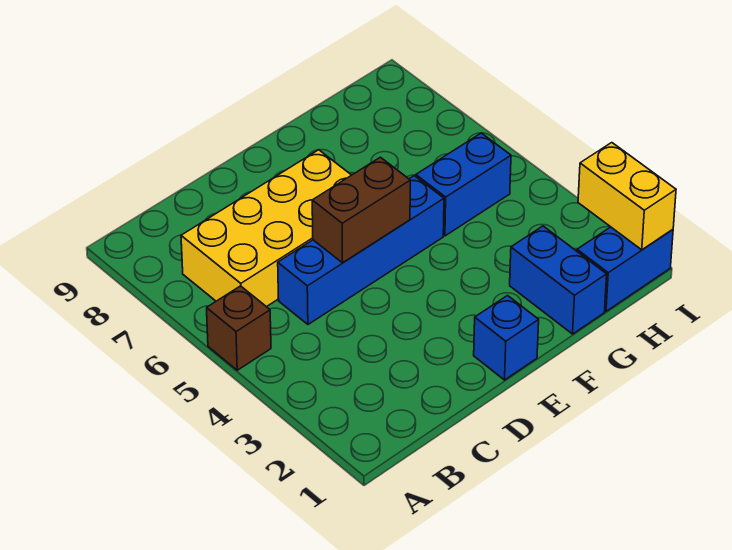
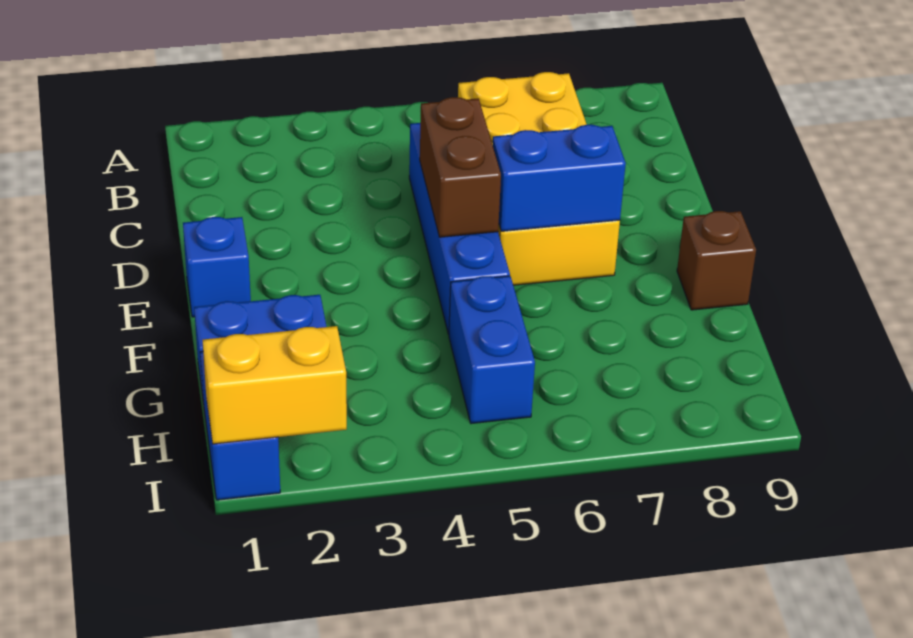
brown brick A5 level 1 -> brown brick F9 level 1
none -> blue brick E6:E7 level 2

